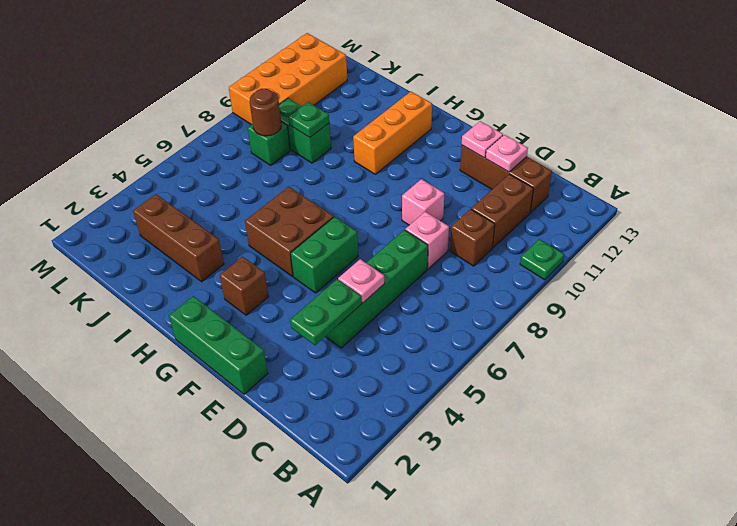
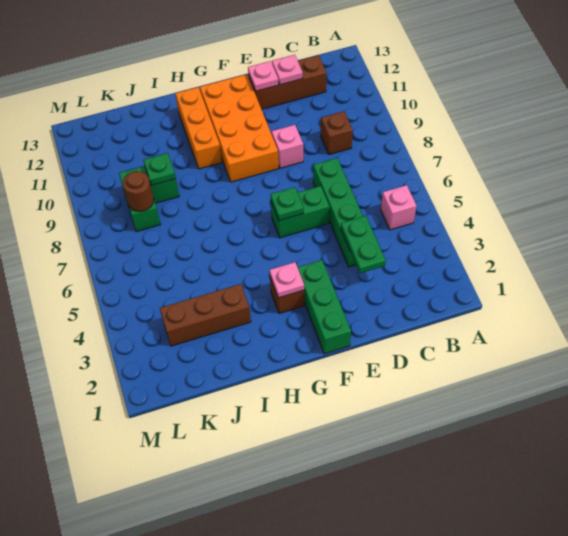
green plate A10 level 1 -> green plate F6 level 2
brown brick C10:C11 level 1 -> none
pink plate D5 level 2 -> pink plate G3 level 2
pink brick D8 level 1 -> pink brick B5 level 1
green brick E1:G1 level 1 -> green brick F1:F3 level 1
green brick F5:F6 level 1 -> green brick E6:F6 level 1
brown brick G5:H6 level 1 -> none
orange brick L9:M12 level 1 -> orange brick F9:G12 level 1

